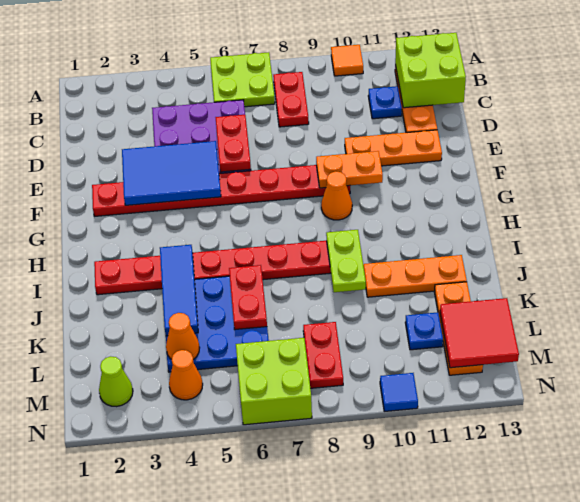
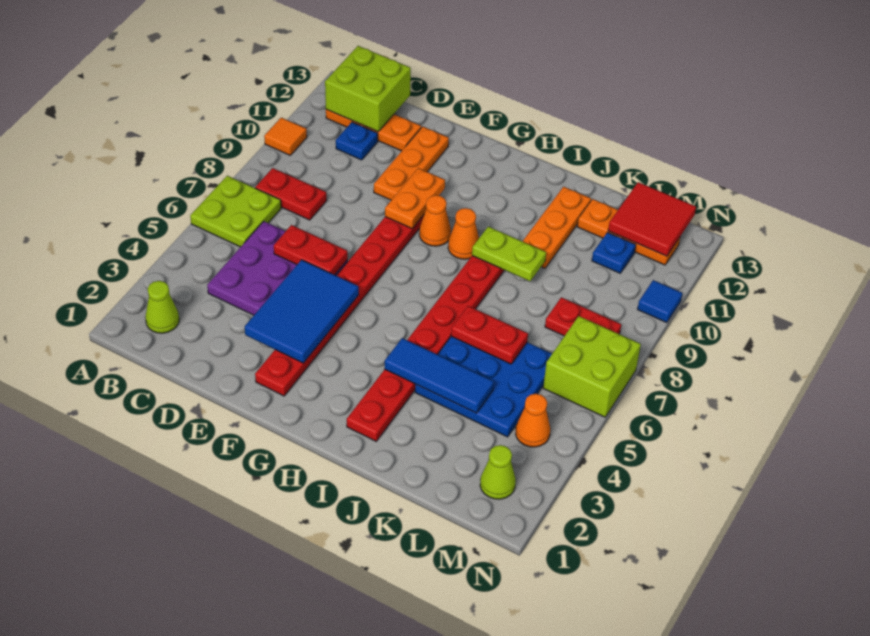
none -> lime cone B2 level 1
orange cone L4 level 2 -> orange cone H9 level 1

